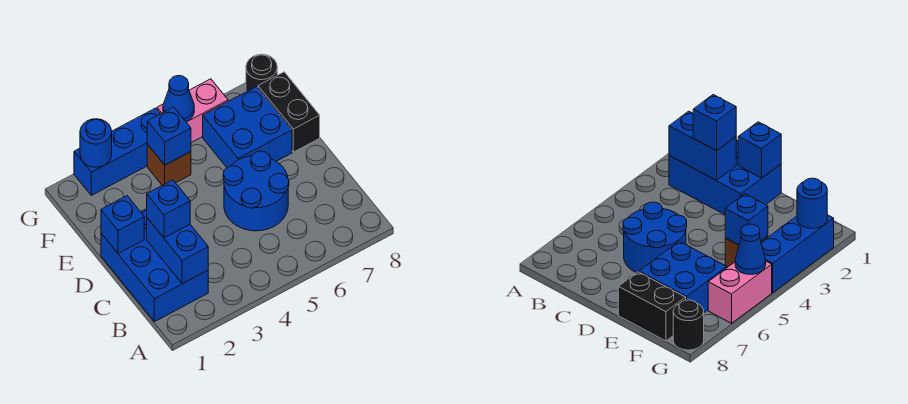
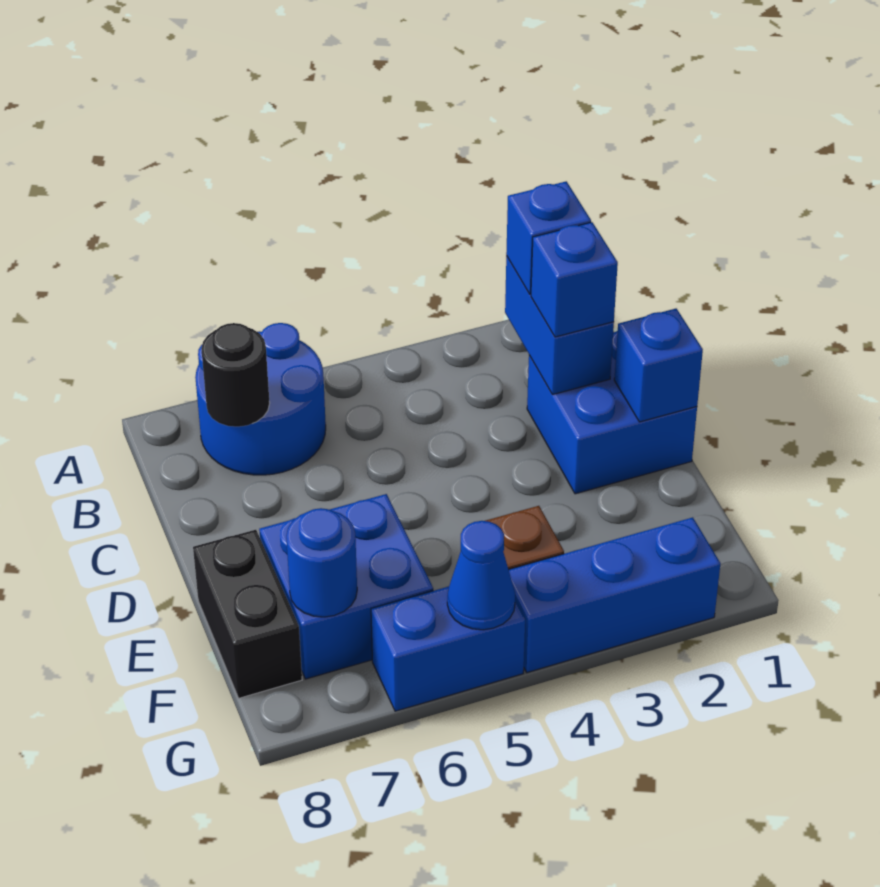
blue brick B1:D2 level 1 -> blue brick C1:D2 level 1
blue round brick C5:D6 level 1 -> blue round brick A6:B7 level 1
blue brick F4 level 2 -> blue brick B2 level 3
blue round brick G2 level 2 -> blue round brick F7 level 2
pink brick G5:G6 level 1 -> blue brick G5:G6 level 1
black round brick G8 level 1 -> black round brick B7 level 2

